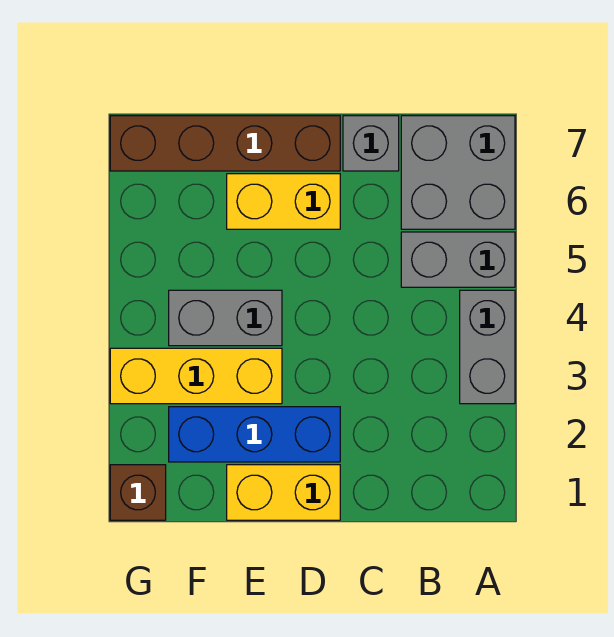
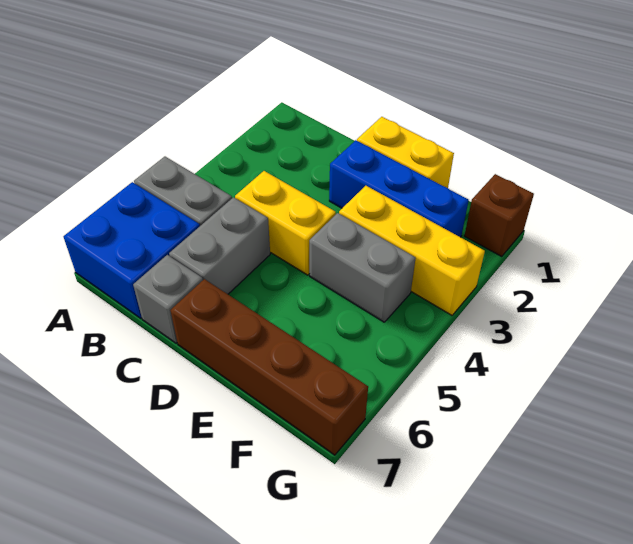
grey brick A3:A4 level 1 -> grey brick C5:C6 level 1
grey brick A6:B7 level 1 -> blue brick A6:B7 level 1
yellow brick D6:E6 level 1 -> yellow brick C4:D4 level 1

